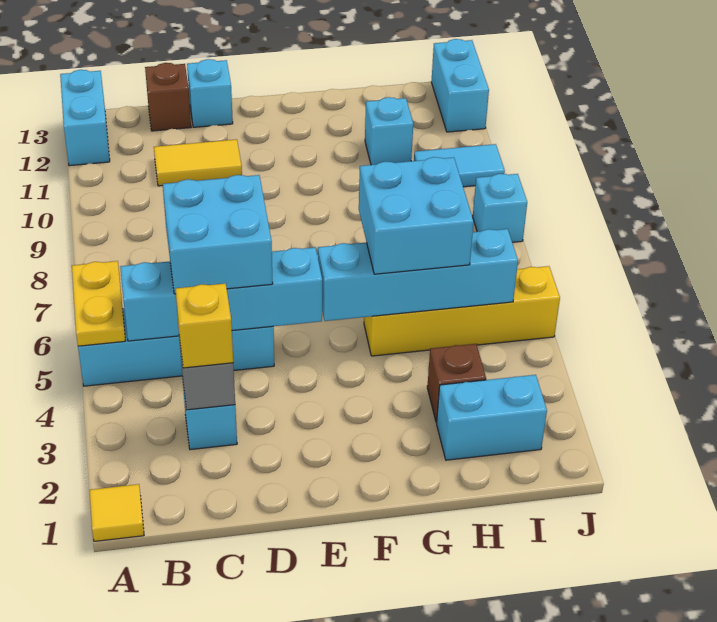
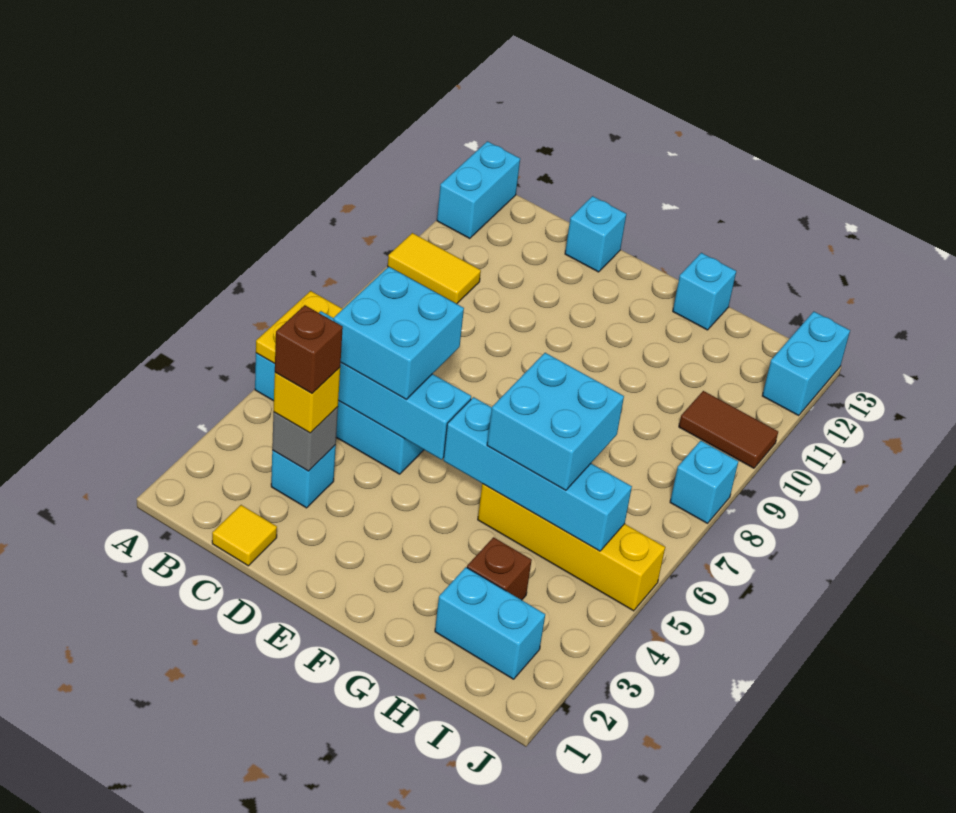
yellow tile A1 level 1 -> yellow tile C1 level 1
yellow tile C11:D11 level 1 -> yellow tile A10:B10 level 1
brown brick C13 level 1 -> brown brick C3 level 4
cyan brick H11 level 1 -> cyan brick G13 level 1
cyan tile I10:J10 level 1 -> brown tile I10:J10 level 1

